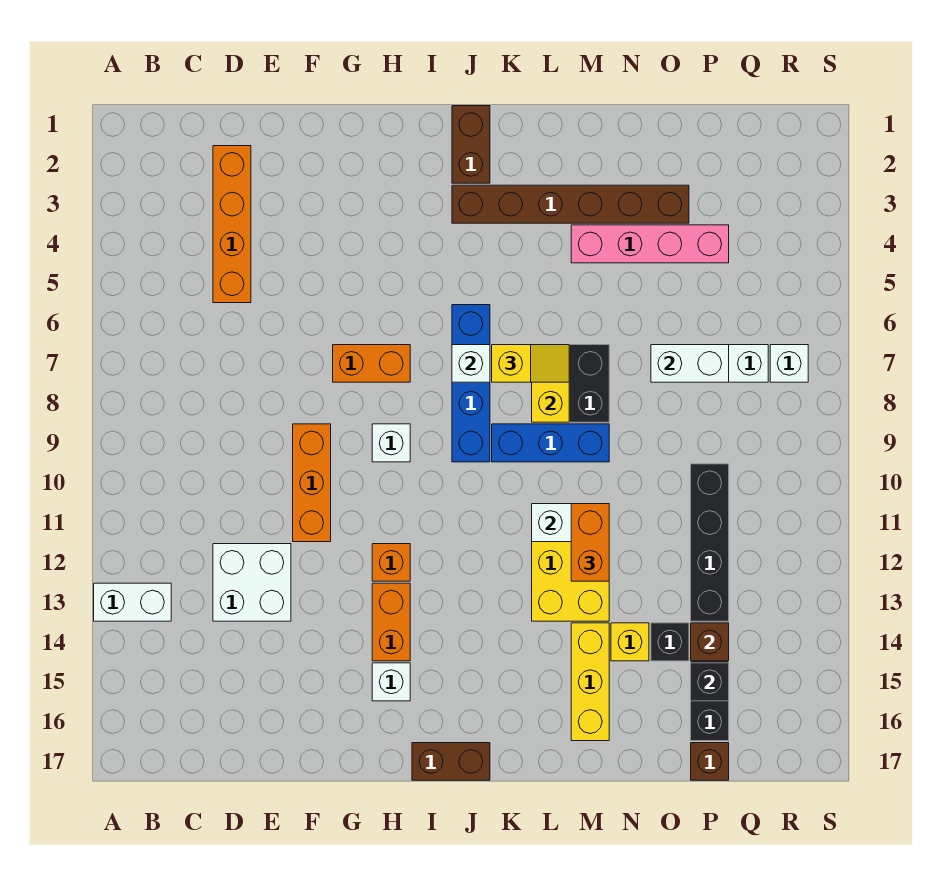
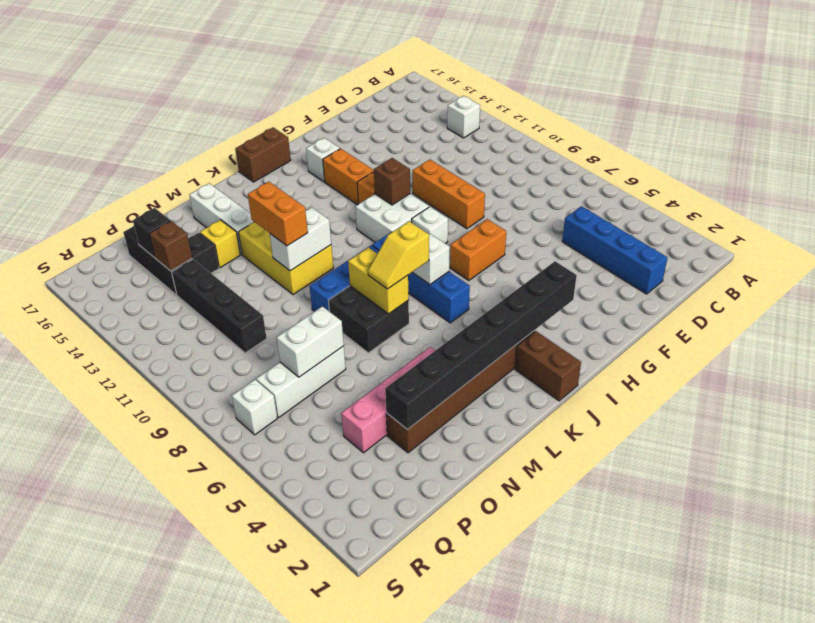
white brick A13:B13 level 1 -> white brick B13 level 1
orange brick D2:D5 level 1 -> blue brick D2:D5 level 1
white brick D12:E13 level 1 -> white brick H10:I11 level 1
none -> black brick H3:O3 level 2
yellow brick M14:M16 level 1 -> white brick M14:M16 level 1
brown brick P17 level 1 -> brown brick H11 level 2

